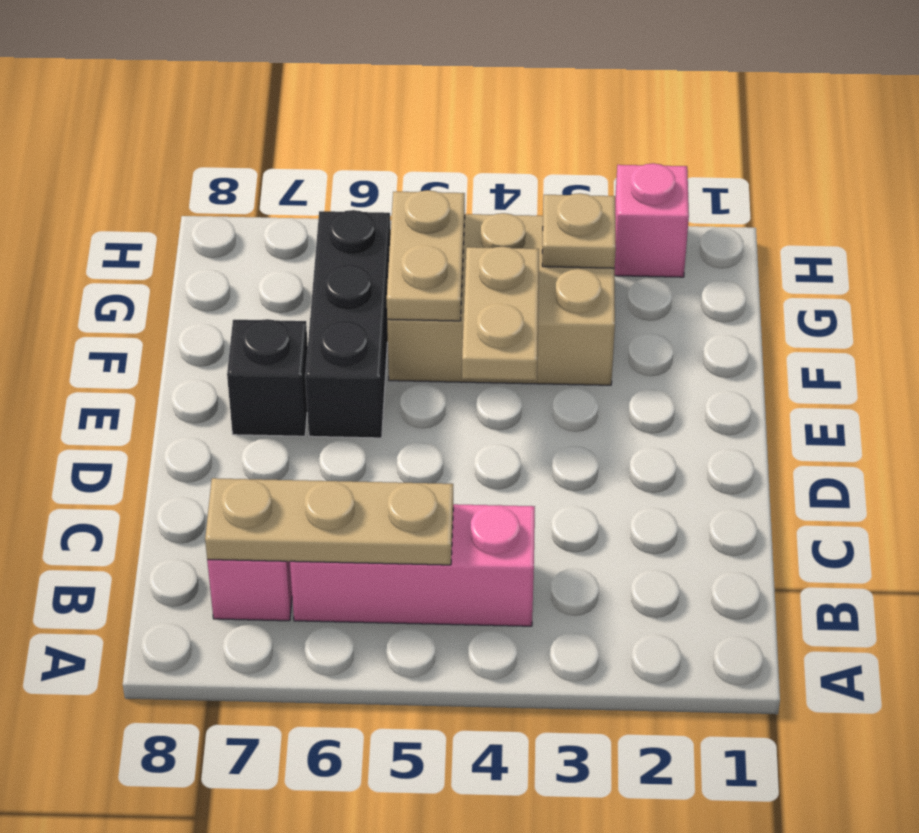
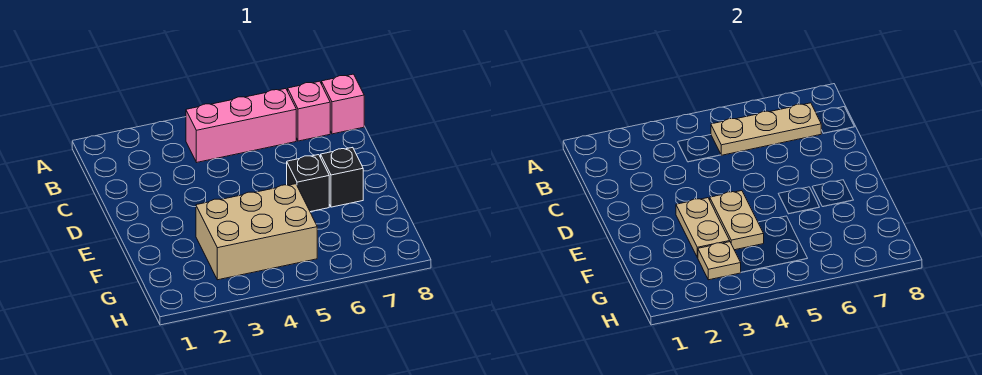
black brick E6:G6 level 1 -> black brick E6 level 1
tan plate F5:G5 level 2 -> tan plate E3:F3 level 2
pink brick H2 level 1 -> pink brick B8 level 1

